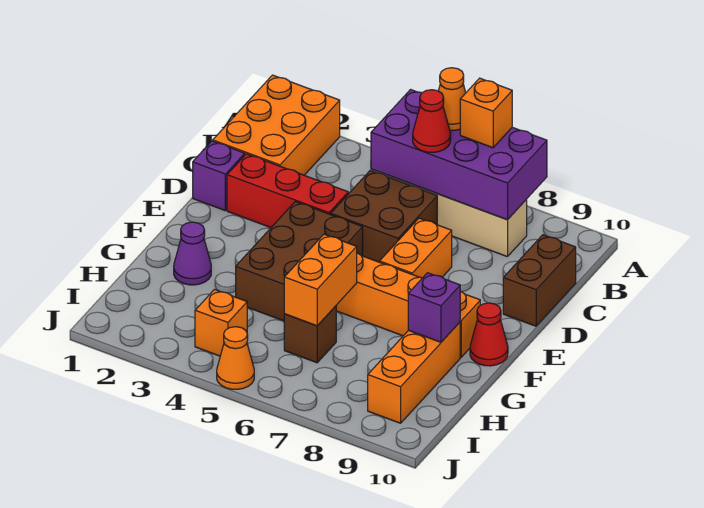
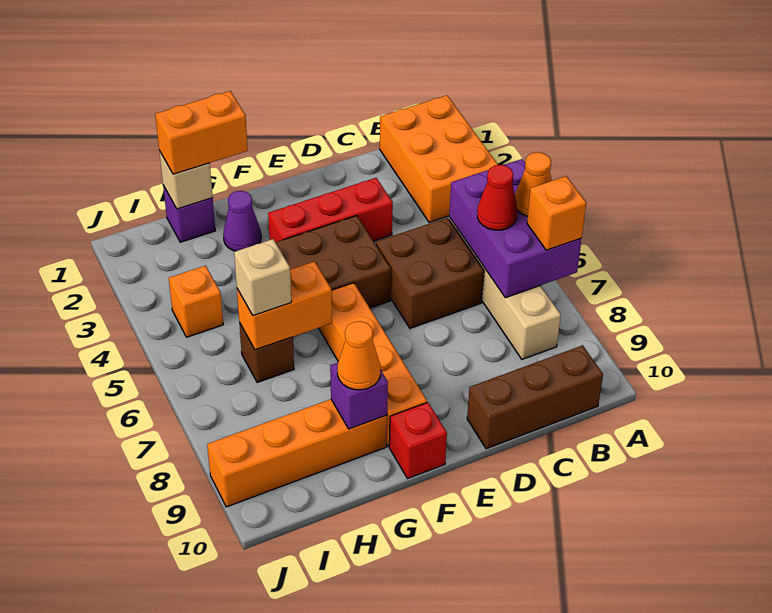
orange brick A1:C2 level 1 -> orange brick A1:B3 level 1
purple brick A5:B8 level 2 -> purple brick A5:B7 level 2
brown brick C10:D10 level 1 -> brown brick B10:D10 level 1
purple brick D1 level 1 -> purple brick H1 level 1
red brick D2:D4 level 1 -> red brick D3:F3 level 1
orange brick D7:E7 level 1 -> orange brick G1:H1 level 3
red cone F10 level 1 -> red brick F10 level 1
orange brick G9:I9 level 1 -> orange brick G9:J9 level 1
none -> tan brick H1 level 2
none -> tan brick H6 level 3
orange cone J5 level 1 -> orange cone G9 level 3

